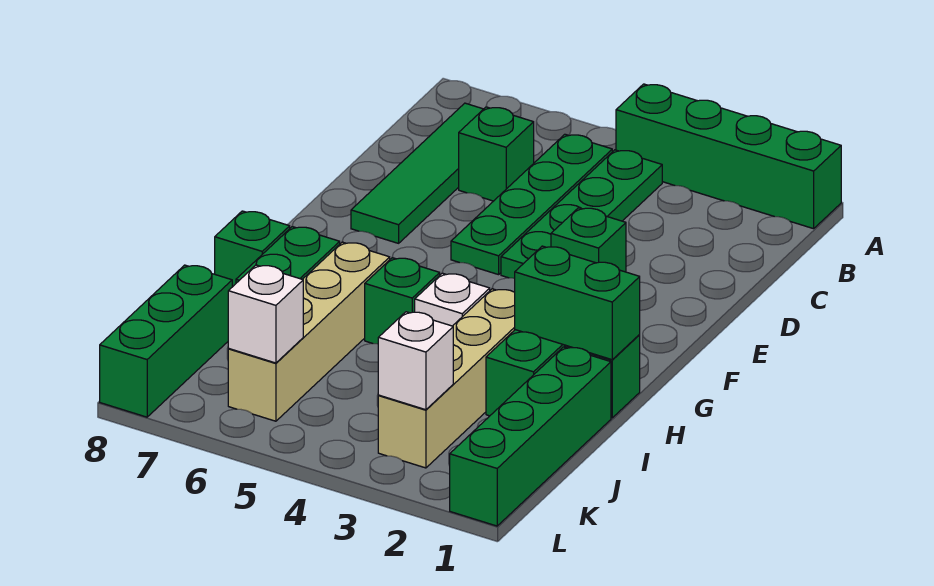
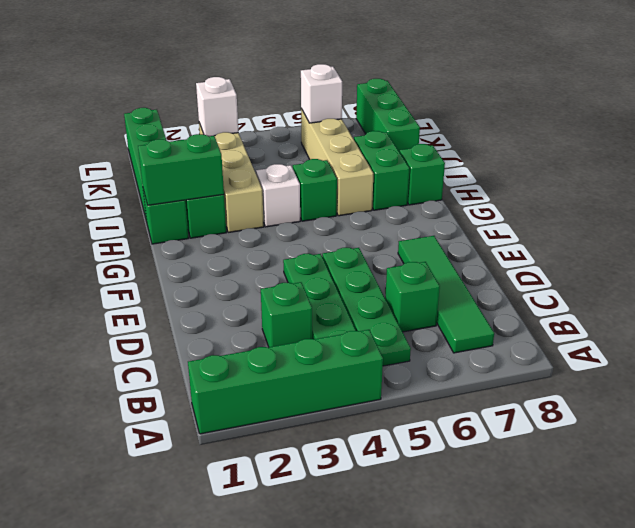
green brick E3 level 1 -> green brick C3 level 1

